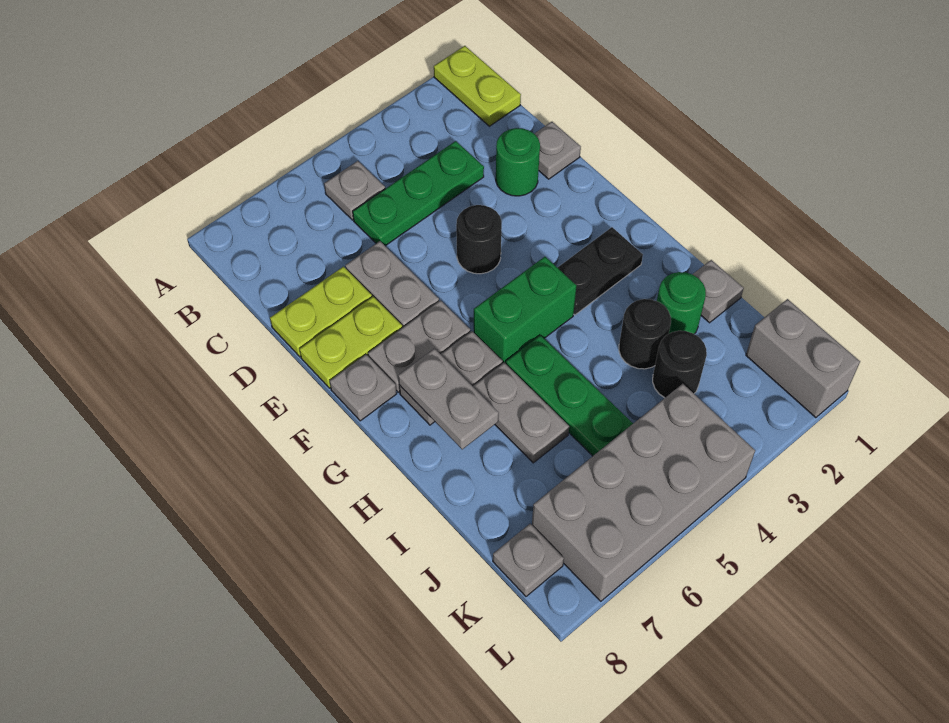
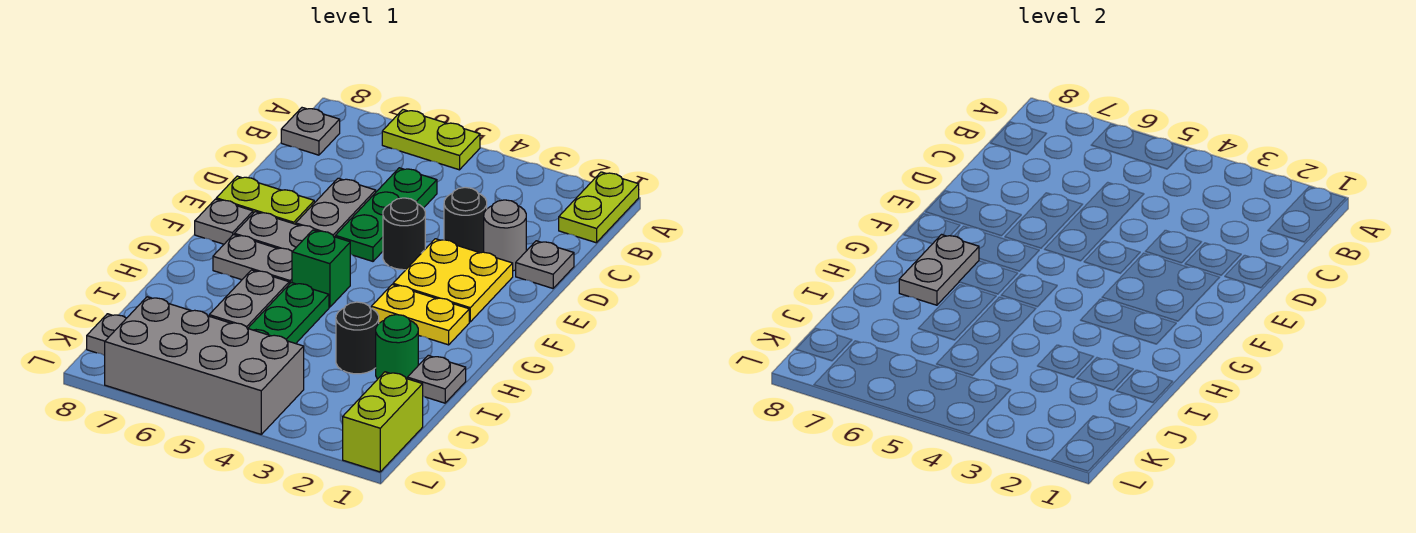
grey plate B5 level 1 -> grey plate B8 level 1
green plate C3:C5 level 1 -> green plate C5:E5 level 1
green round brick D2 level 1 -> grey round brick D2 level 1
lime plate D7:D8 level 1 -> lime plate A5:A6 level 1
none -> yellow plate E2:F3 level 1
black plate G2:G3 level 1 -> yellow plate G2:G3 level 1
green brick G4:G5 level 1 -> green brick G5 level 1
black round brick J3 level 1 -> black round brick D3 level 1
grey brick K1:L1 level 1 -> lime brick K1:L1 level 1

